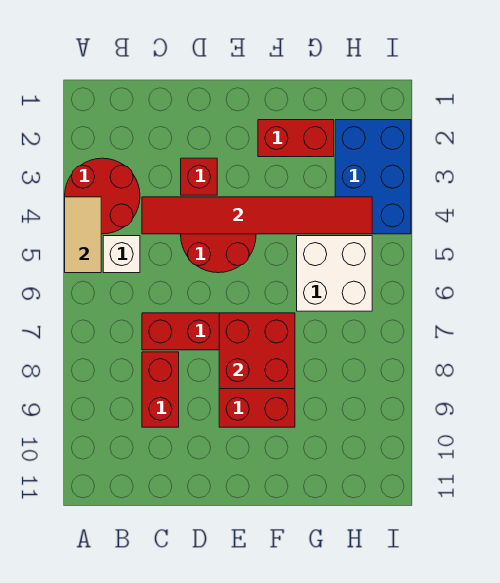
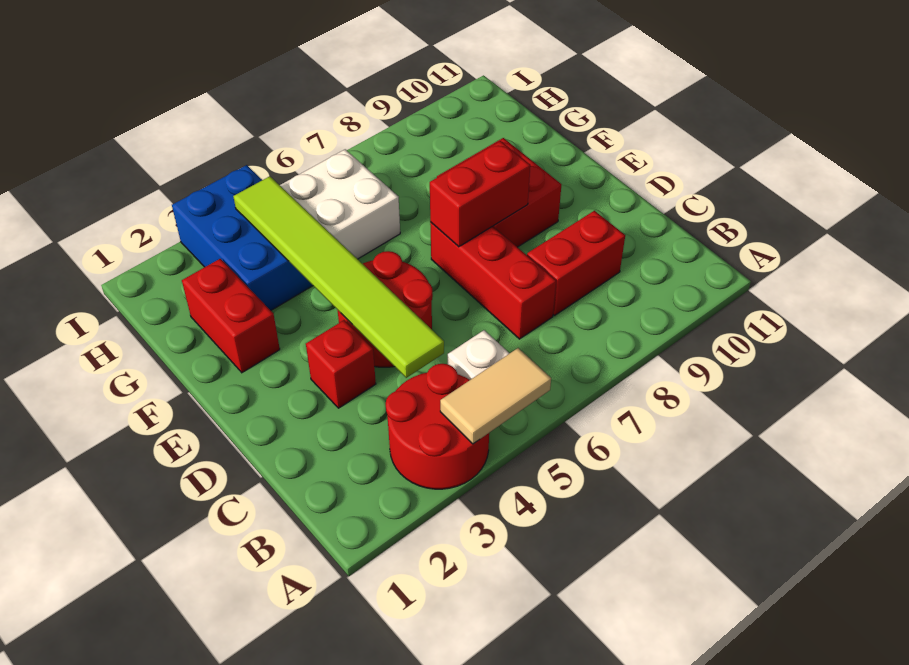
red tile C4:H4 level 2 -> lime tile C4:H4 level 2
red brick E7:F8 level 2 -> red brick E7:E8 level 2
blue brick H2:I4 level 1 -> blue brick G3:I4 level 1

